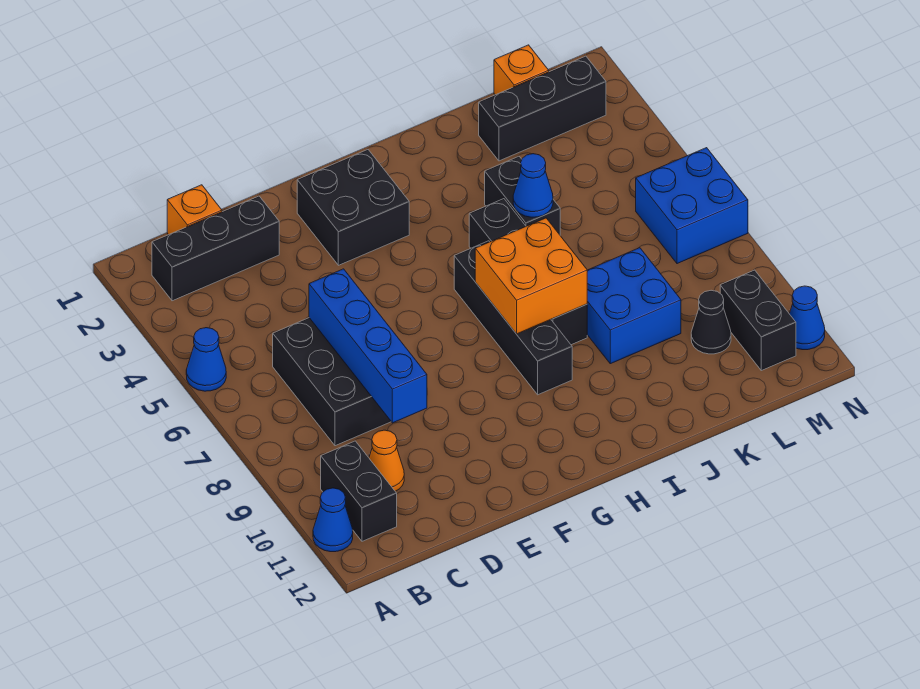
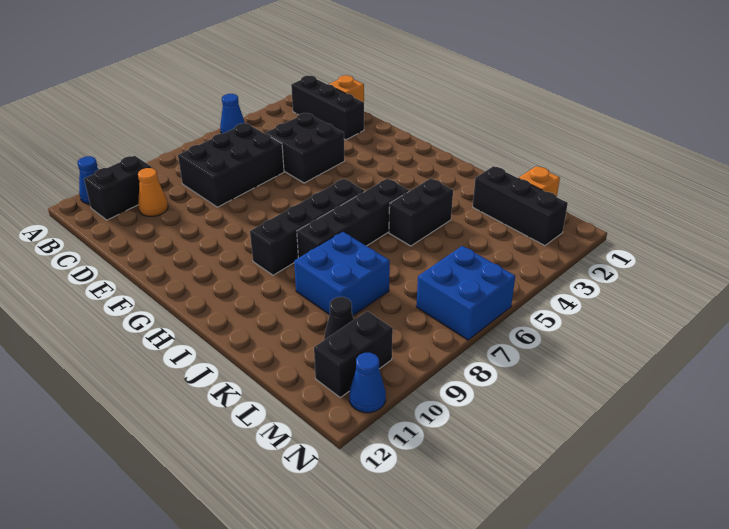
blue brick D6:D9 level 2 -> none
black brick F2:G3 level 1 -> black brick D4:E5 level 1
orange brick H7:I8 level 2 -> none
blue cone J5 level 2 -> none

